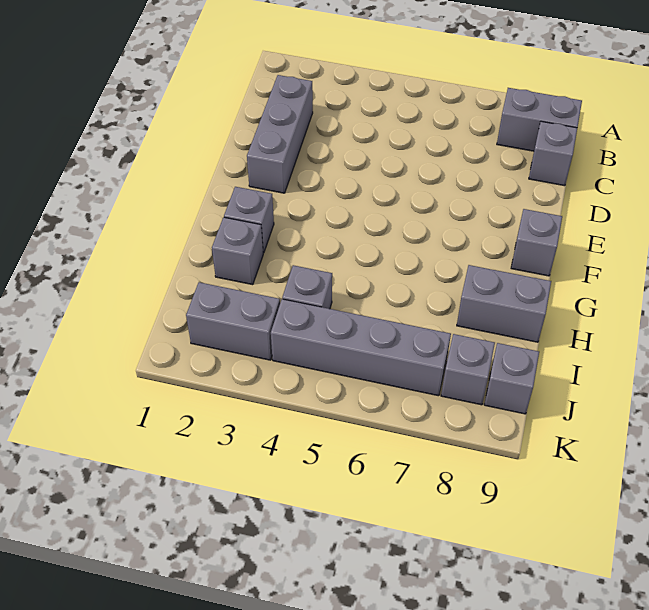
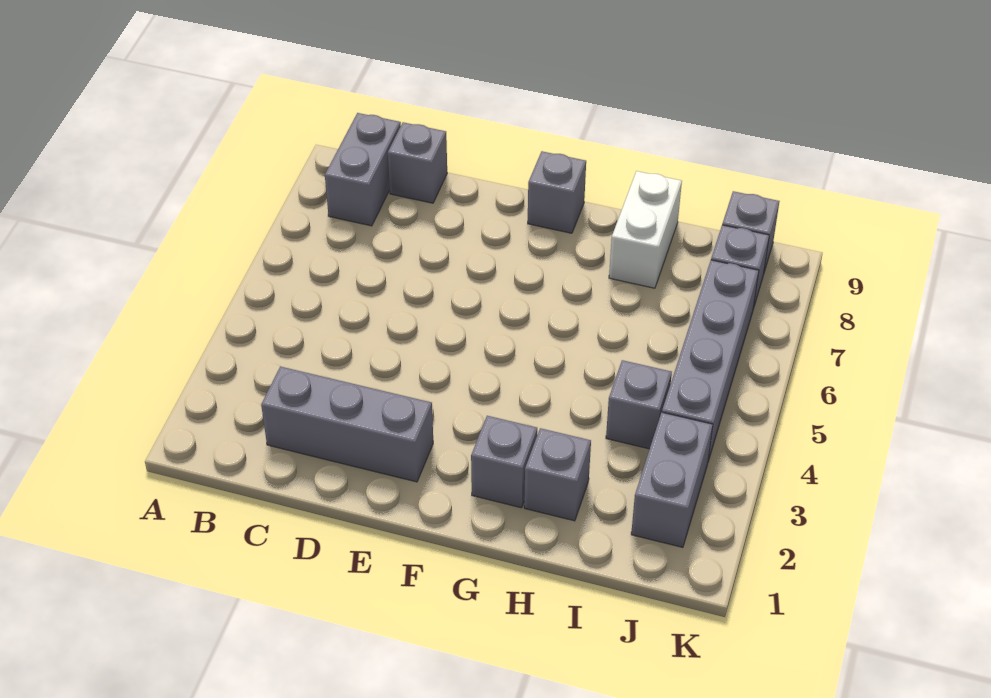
grey brick H8:H9 level 1 -> white brick H8:H9 level 1

